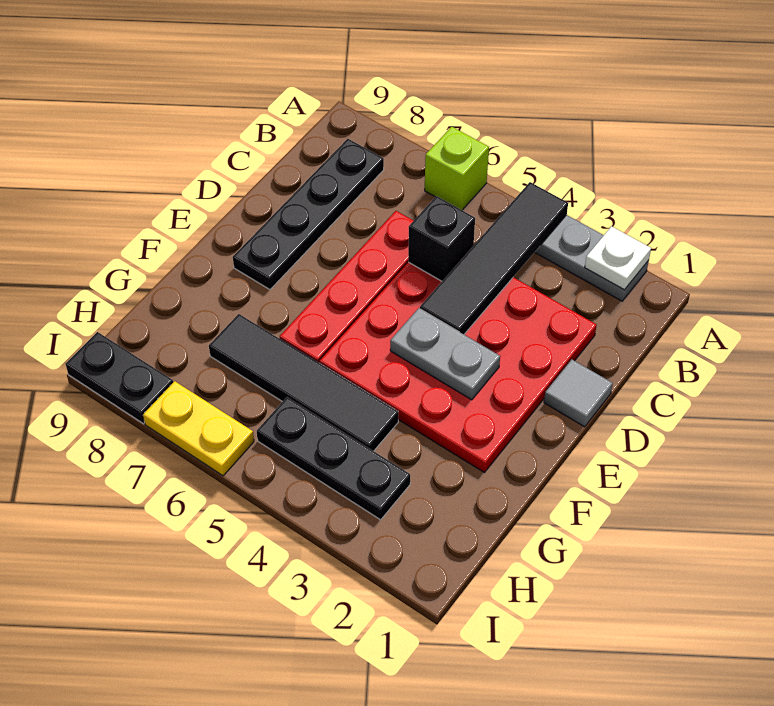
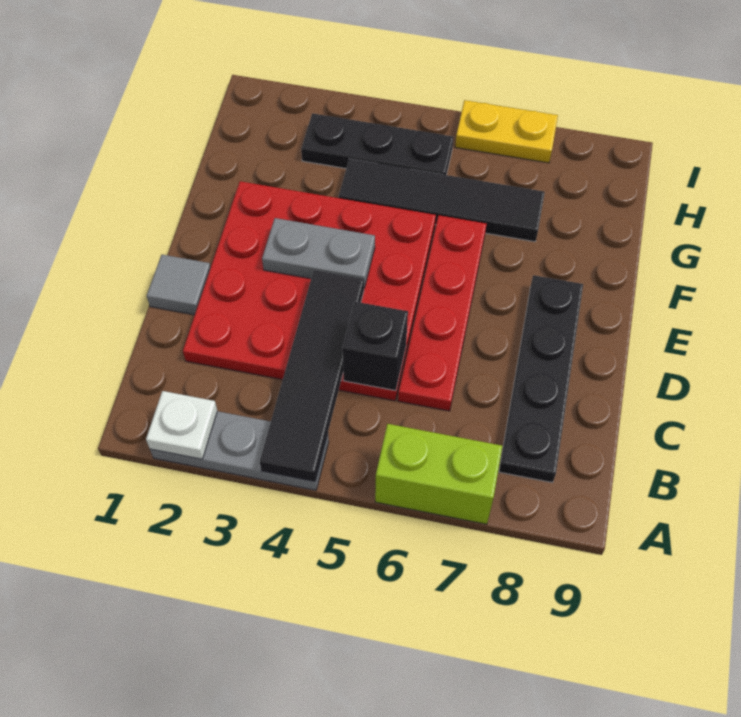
lime brick A6 level 1 -> lime brick A6:A7 level 1
black plate I8:I9 level 1 -> none

